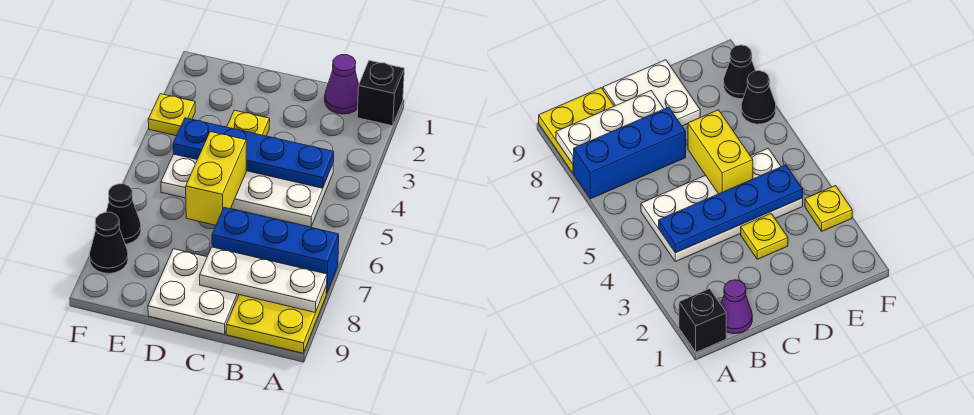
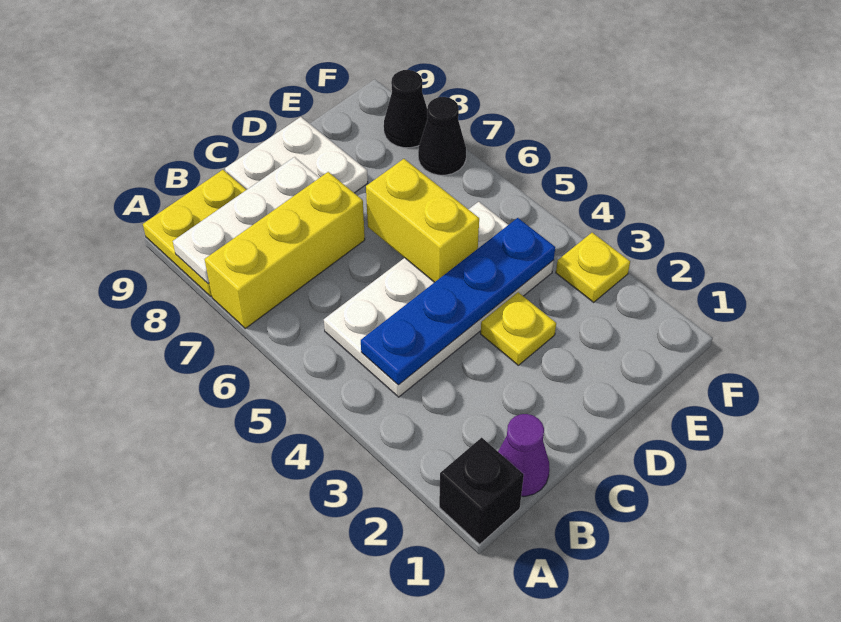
blue brick A7:C7 level 1 -> yellow brick A7:C7 level 1

